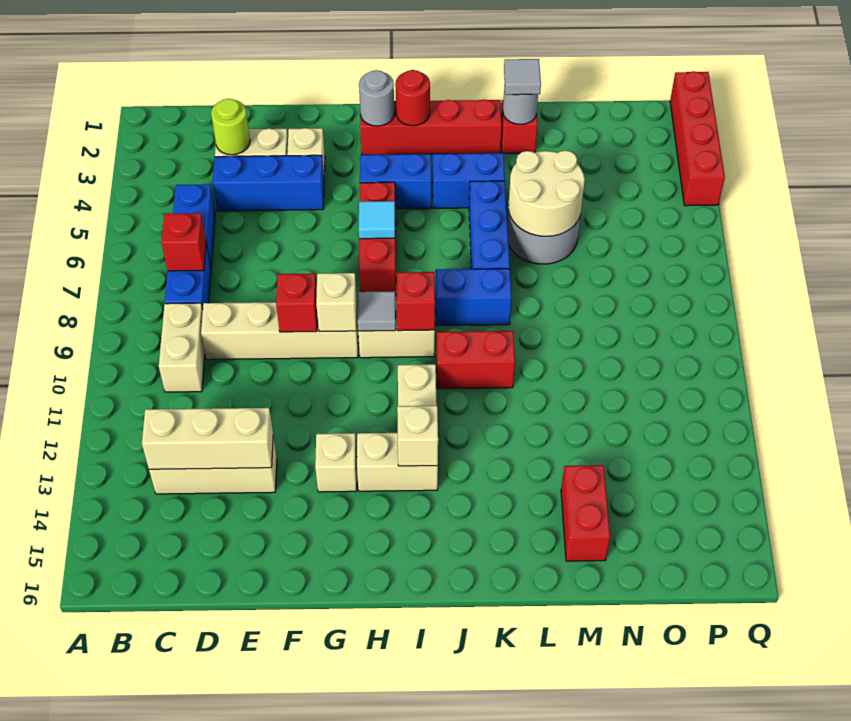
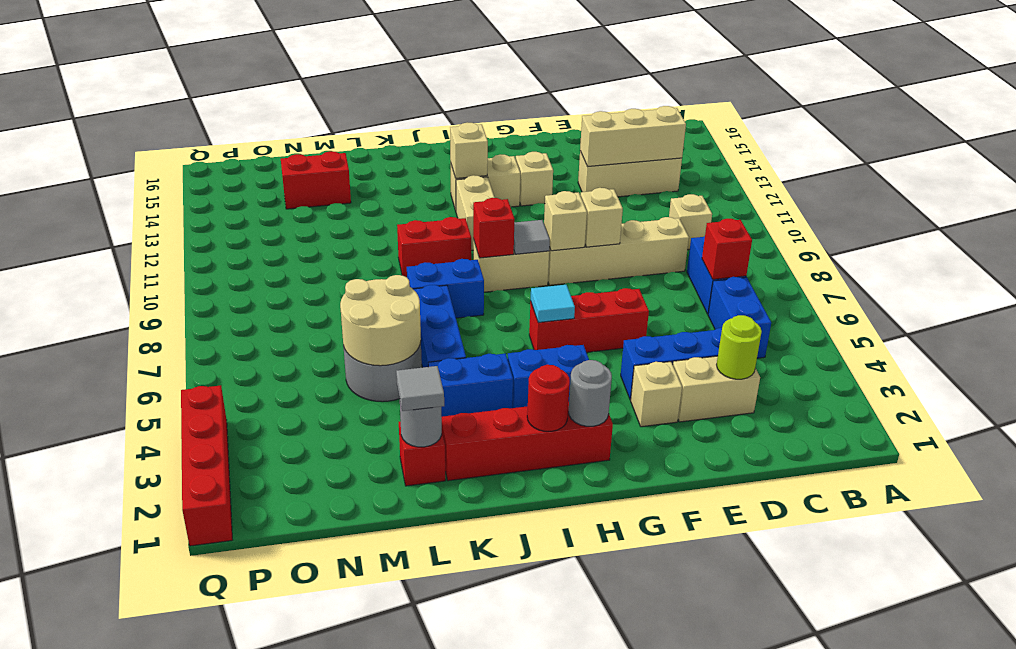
tan brick C9:C10 level 1 -> tan brick C10 level 1
red brick F9 level 2 -> tan brick F9 level 2
red brick H5:H7 level 1 -> red brick F6:H6 level 1
red brick M14:M15 level 1 -> red brick M14:N14 level 1

